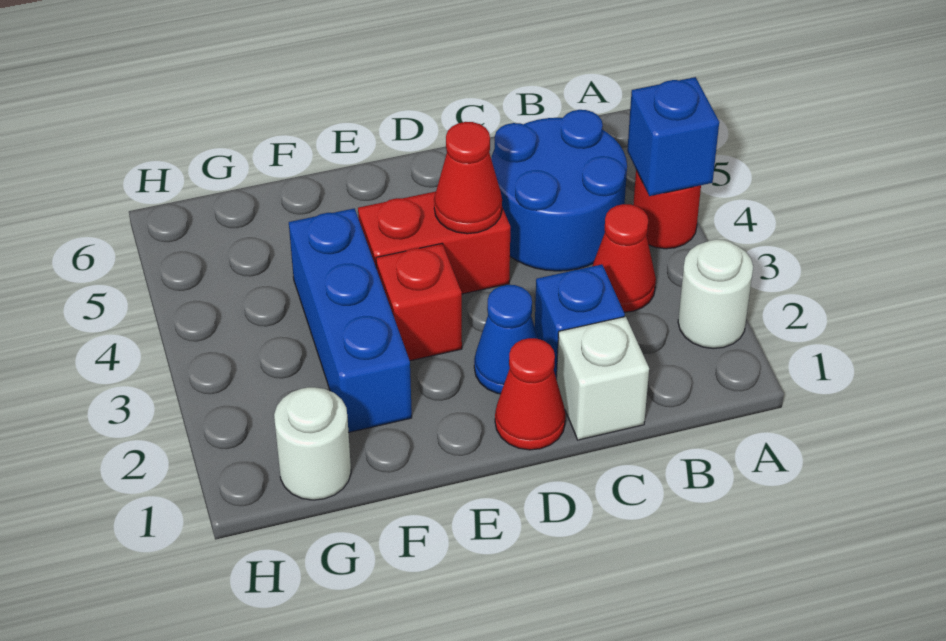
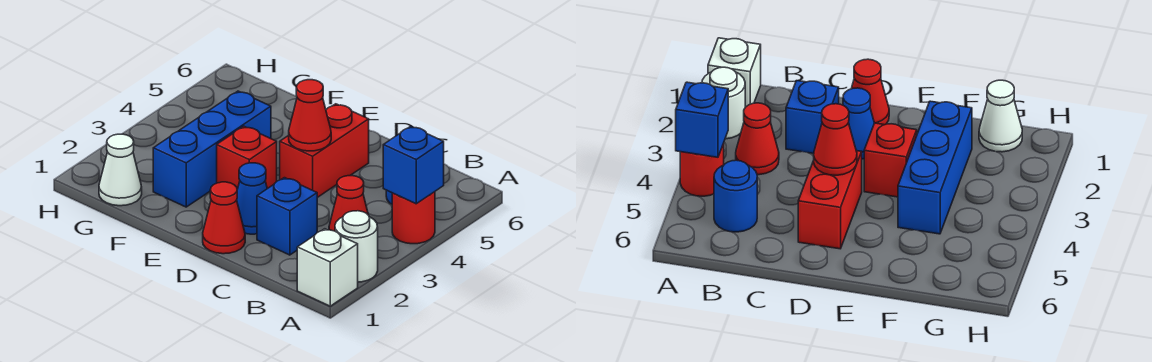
blue round brick B4:C5 level 1 -> blue round brick B5 level 1
white brick C1 level 1 -> white brick A1 level 1
red brick D4:E4 level 1 -> red brick D4:D5 level 1
white round brick G1 level 1 -> white cone G1 level 1

